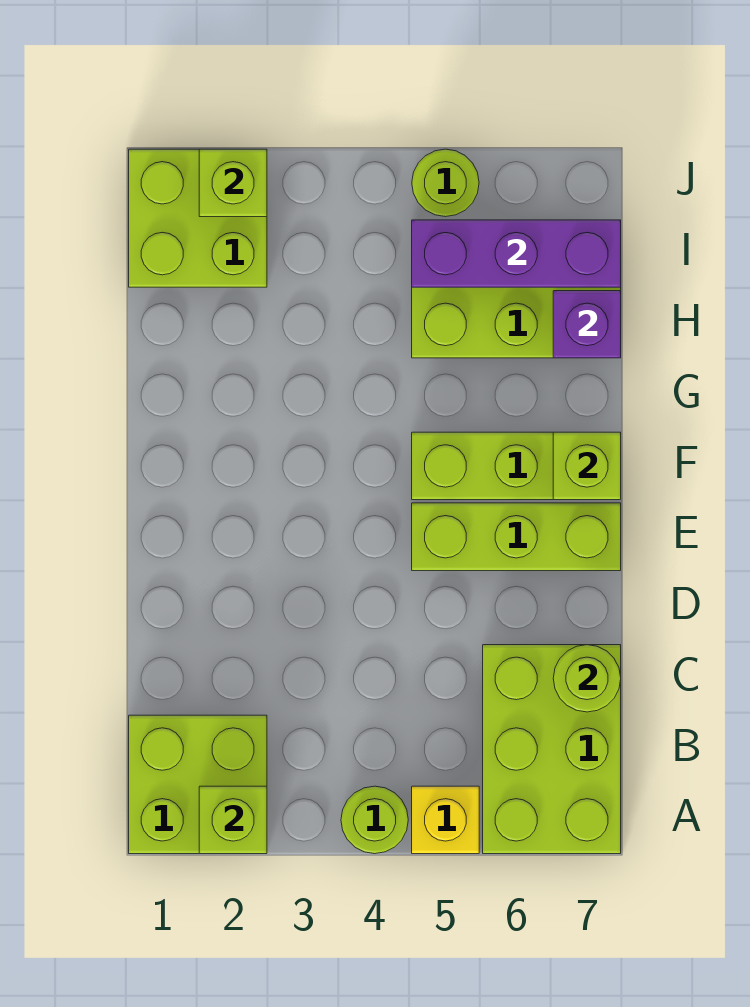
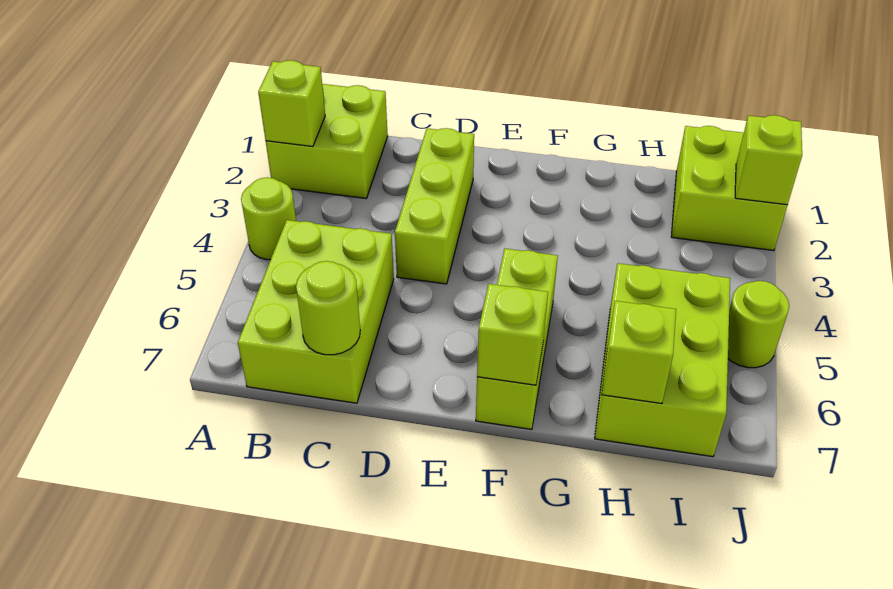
yellow brick A5 level 1 -> none
lime brick A6:C7 level 1 -> lime brick B5:C7 level 1
lime brick E5:E7 level 1 -> lime brick D2:D4 level 1
purple brick H7 level 2 -> lime brick H7 level 2
purple brick I5:I7 level 2 -> none

